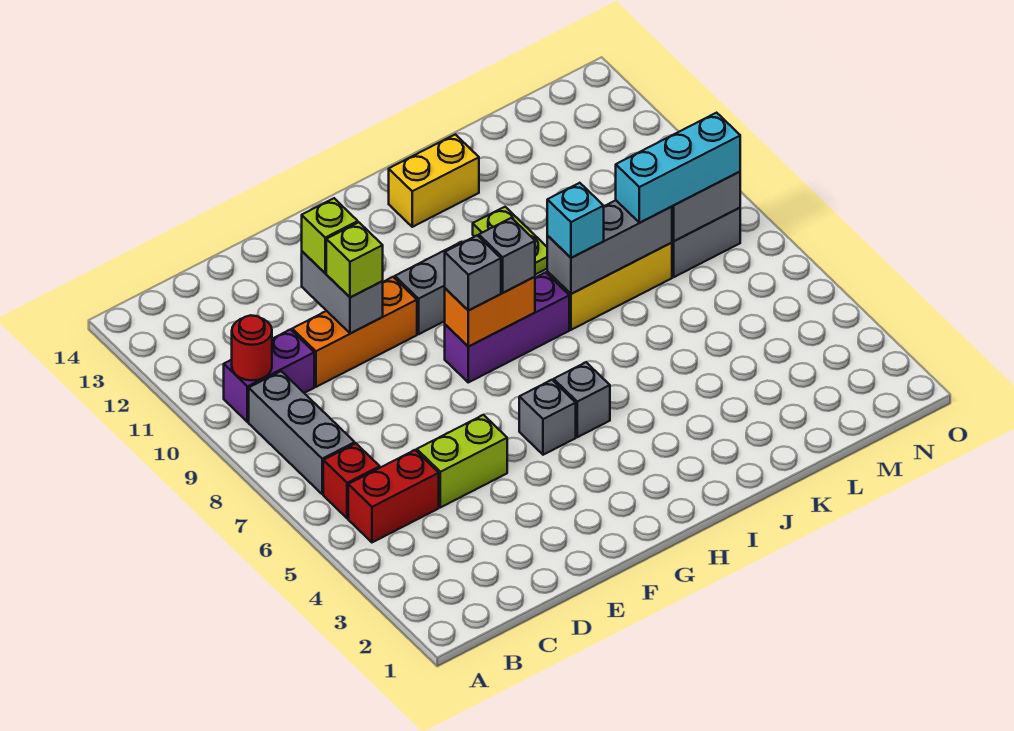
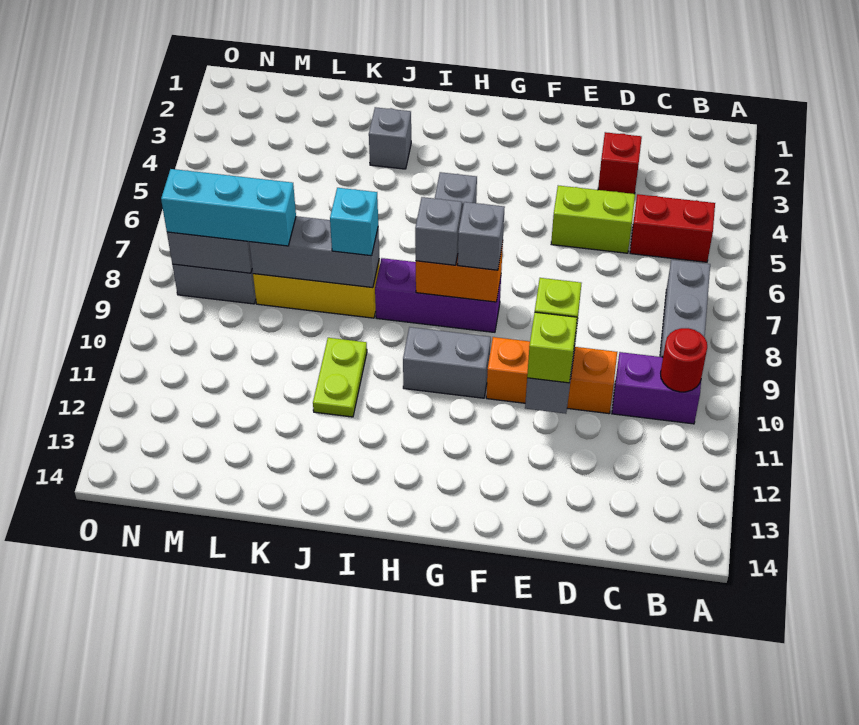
red brick B6 level 1 -> red brick D3 level 1
grey brick G5 level 1 -> grey brick J3 level 1
yellow brick I13:J13 level 1 -> none

